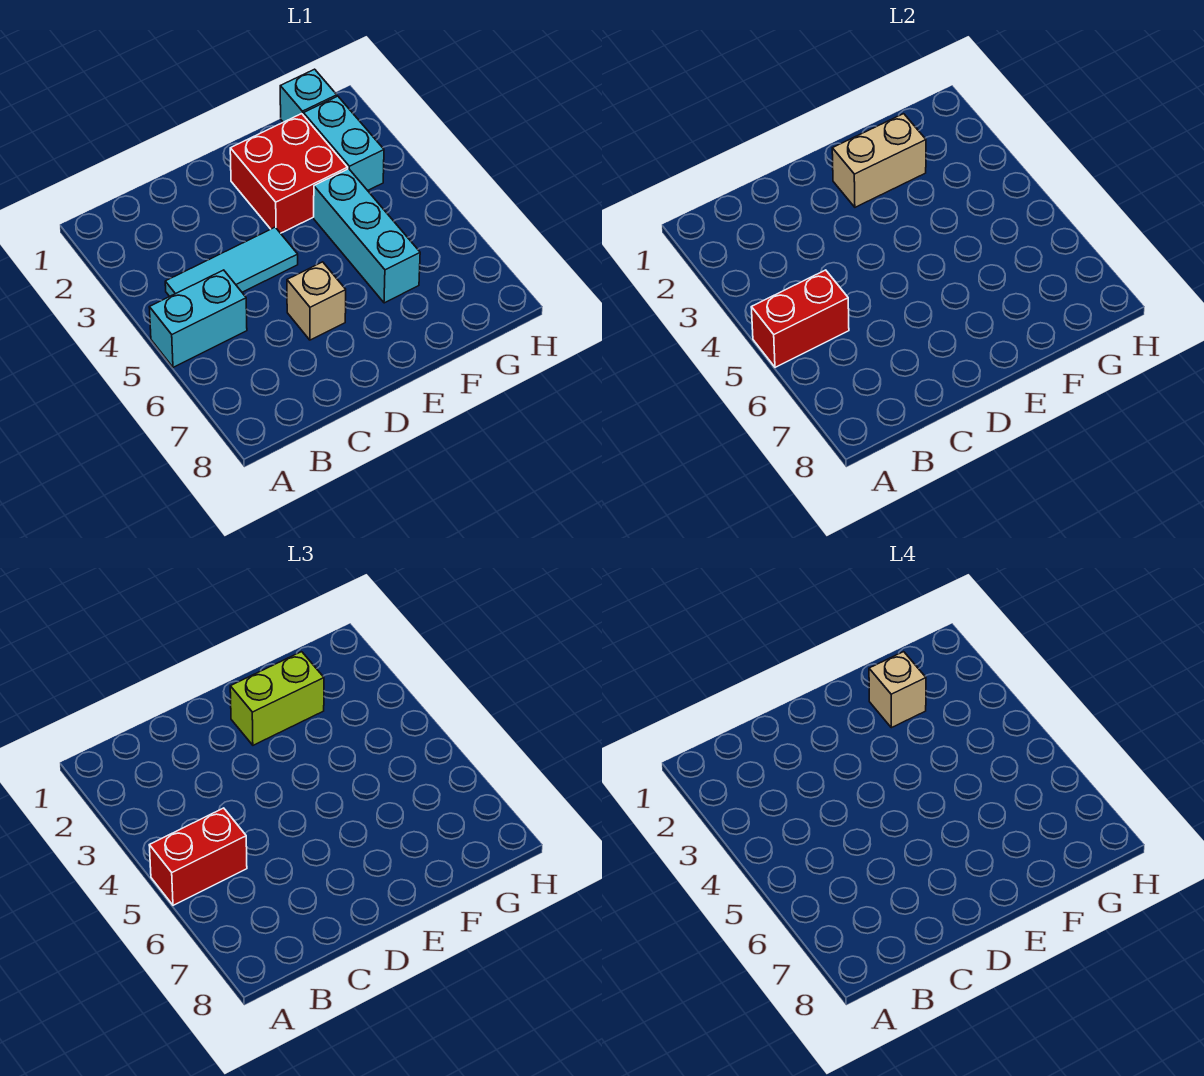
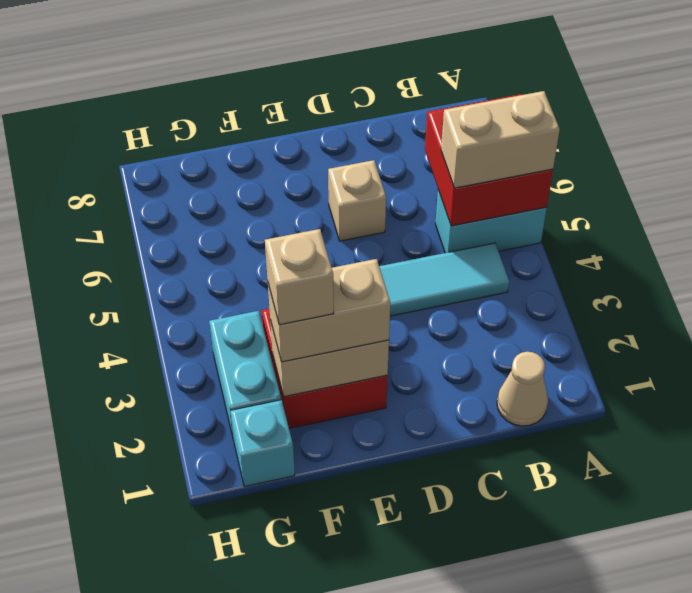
red brick A5:B5 level 2 -> red brick A5:B6 level 2
red brick A5:B5 level 3 -> tan brick A5:B5 level 3
none -> tan cone B1 level 1
lime brick E2:F2 level 3 -> tan brick E2:F2 level 3
cyan brick F4:F6 level 1 -> none

